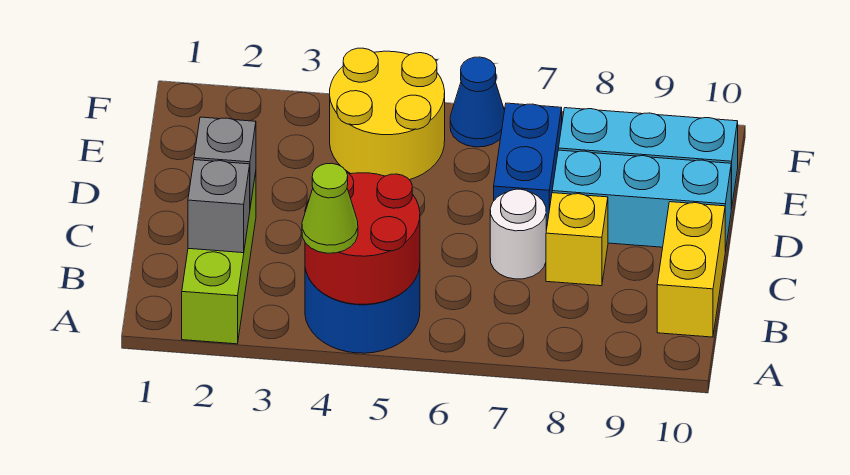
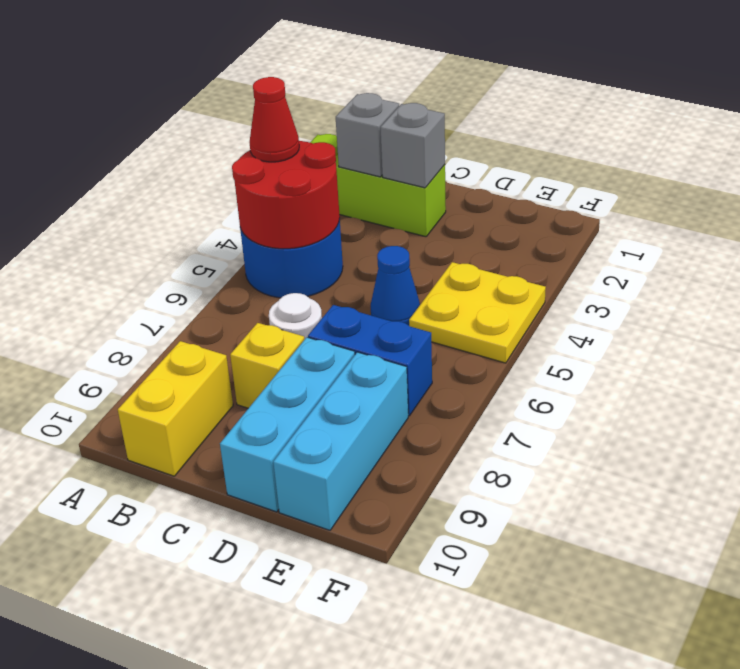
lime cone A4 level 3 -> red cone A4 level 3
yellow brick B10:C10 level 1 -> yellow brick B9:B10 level 1
yellow round brick E4:F5 level 1 -> yellow plate E4:F5 level 1
blue cone F6 level 1 -> blue cone D5 level 1

